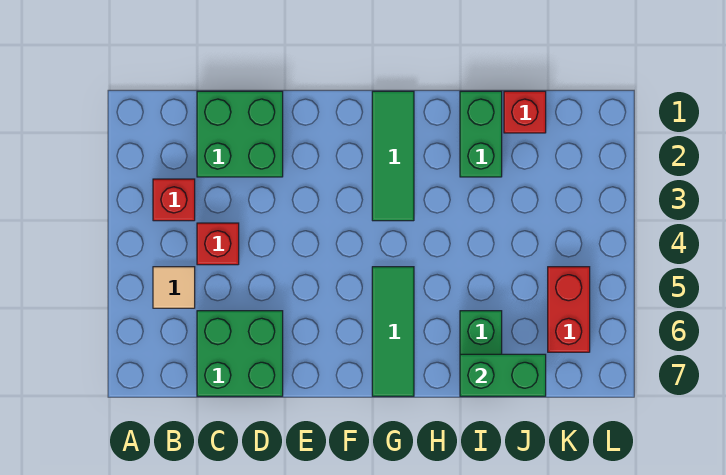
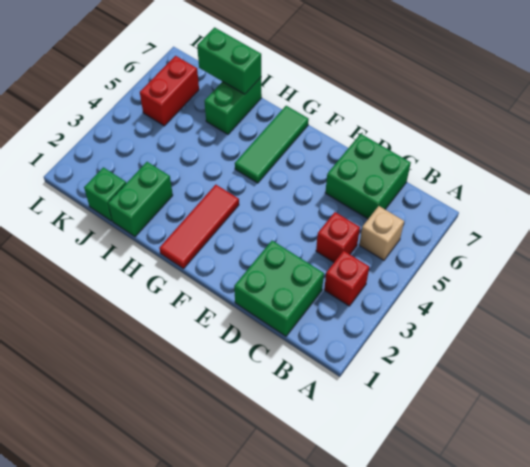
tan tile B5 level 1 -> tan brick B5 level 1
green tile G1:G3 level 1 -> red tile G1:G3 level 1
red brick J1 level 1 -> green brick J1 level 1

